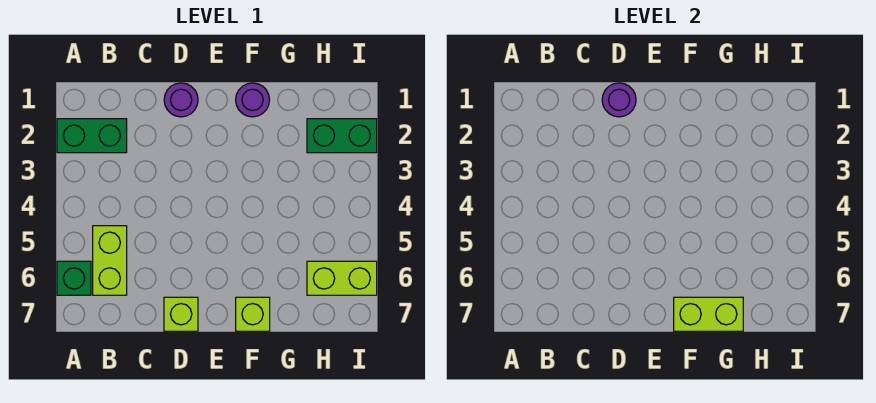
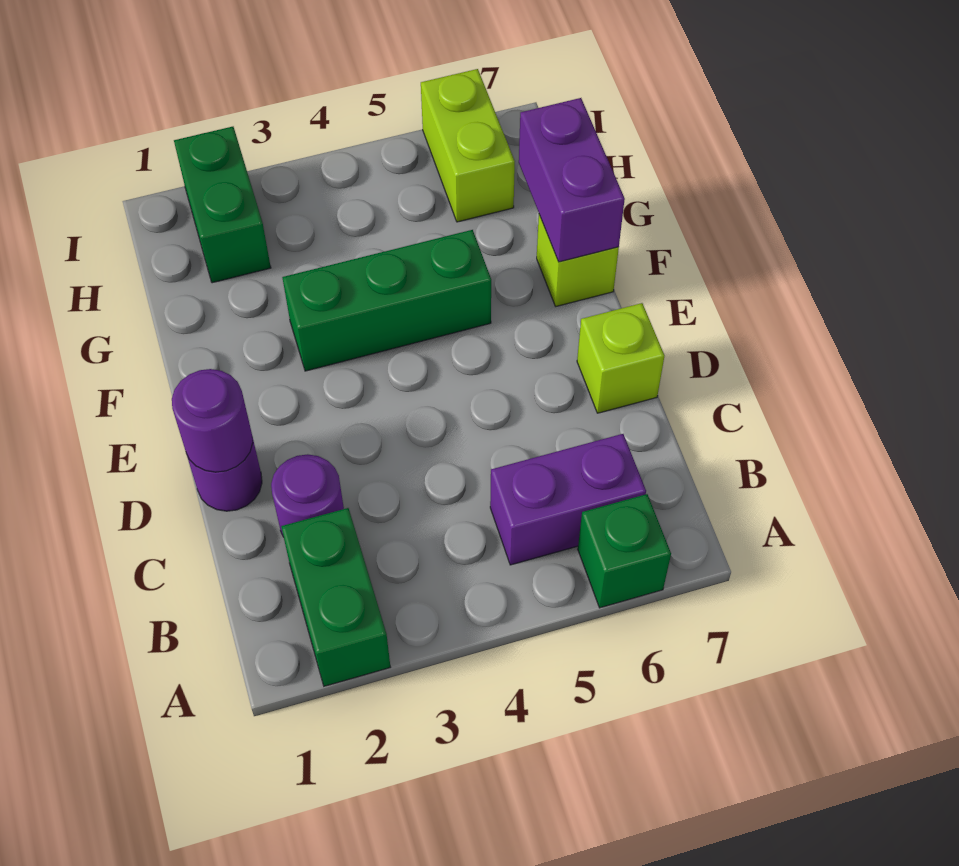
lime brick B5:B6 level 1 -> purple brick B5:B6 level 1
purple round brick F1 level 1 -> purple round brick C2 level 1
none -> green brick F3:F5 level 1
lime brick F7:G7 level 2 -> purple brick F7:G7 level 2

